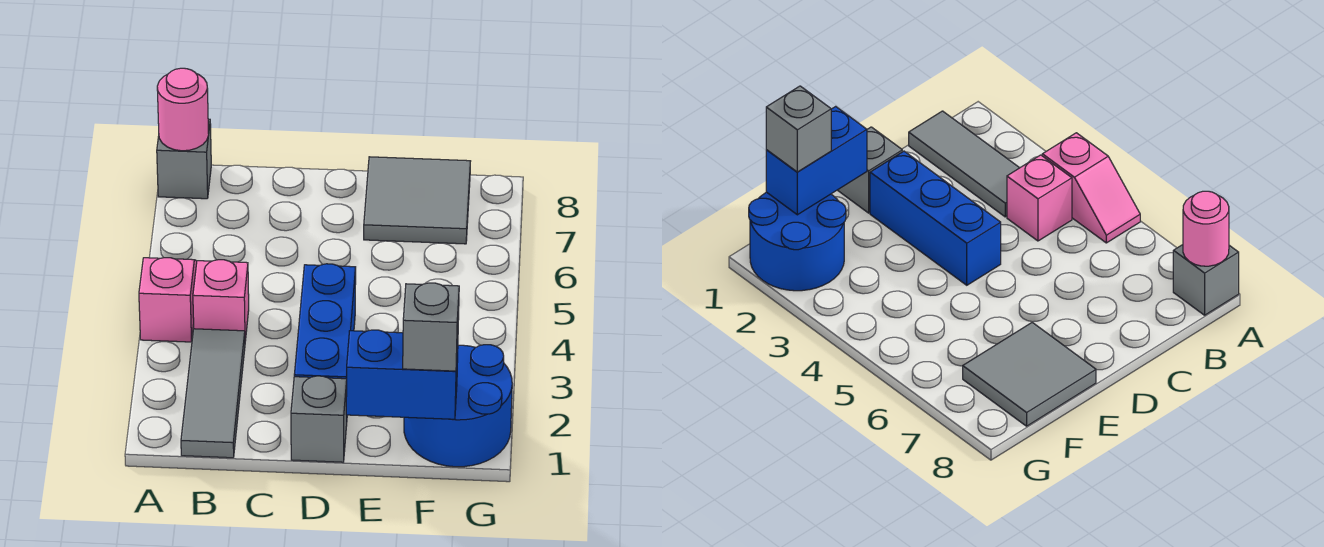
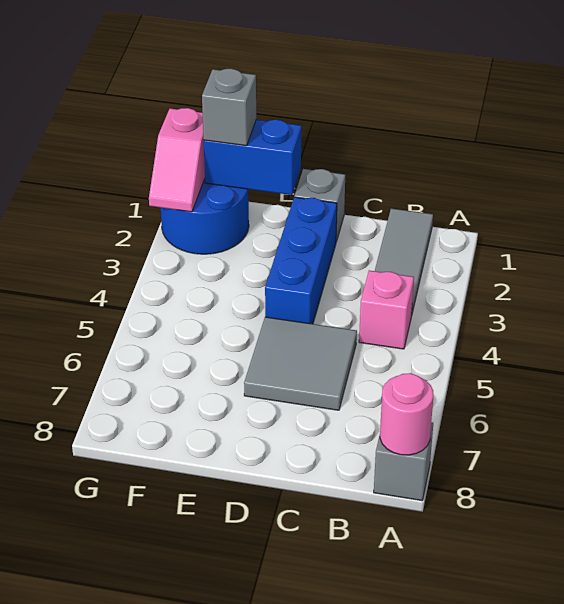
pink slope A4:A5 level 1 top 4 -> pink slope G1:G2 level 2 top 1
grey tile E7:F8 level 1 -> grey tile C5:D6 level 1

